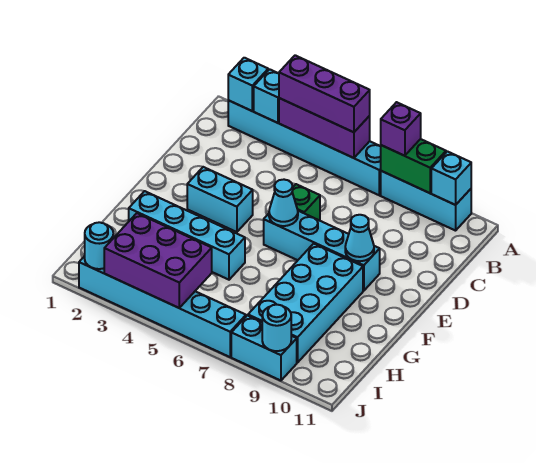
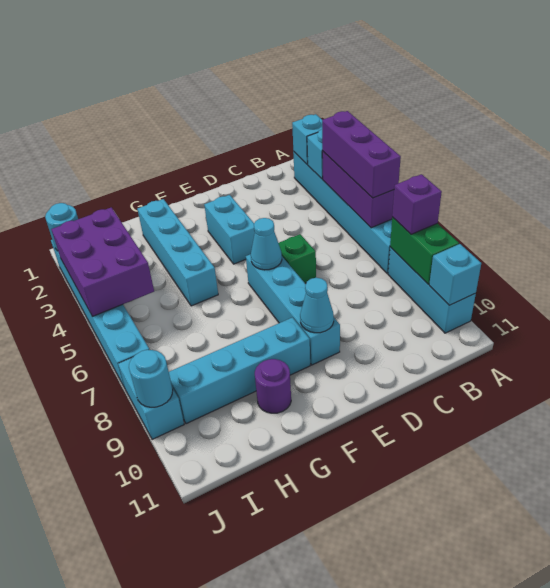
cyan brick F8:I9 level 1 -> cyan brick F9:I9 level 1
none -> purple round brick G10 level 1

